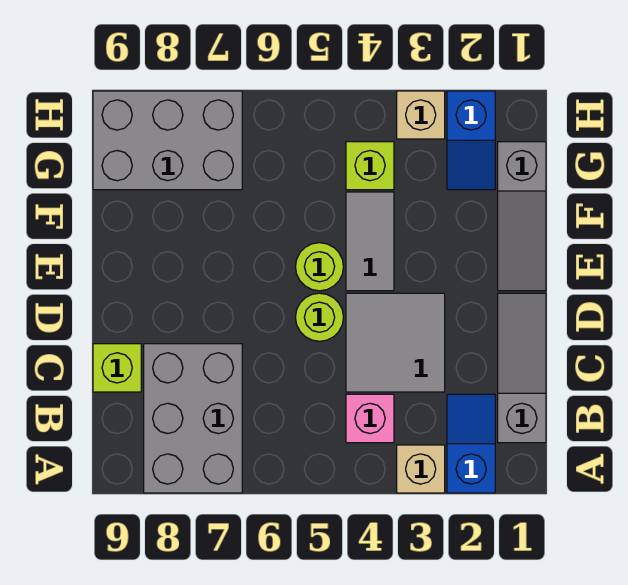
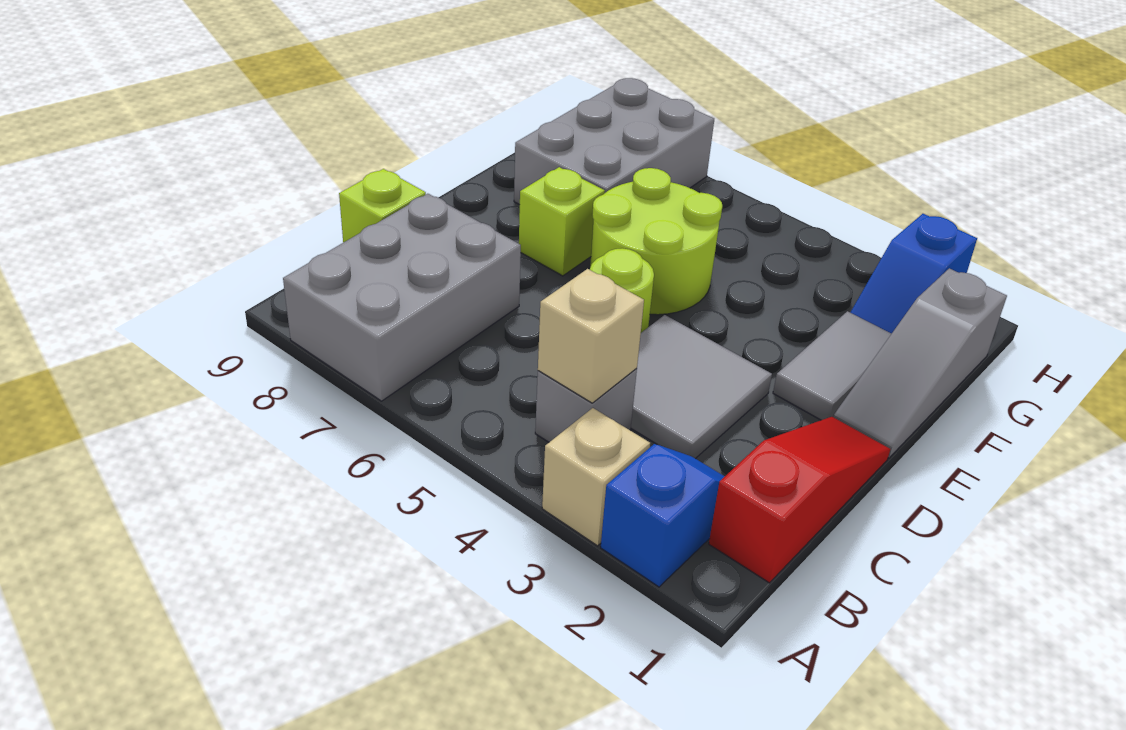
grey slope B1:D1 level 1 top B -> red slope B1:D1 level 1 top B
pink brick B4 level 1 -> grey brick B4 level 1
grey tile E4:F4 level 1 -> grey tile E2:F2 level 1
lime round brick E5 level 1 -> lime round brick E5:F6 level 1
lime brick G4 level 1 -> lime brick E7 level 1
grey brick G7:H9 level 1 -> grey brick F7:H8 level 1
tan brick H3 level 1 -> tan brick B4 level 2

